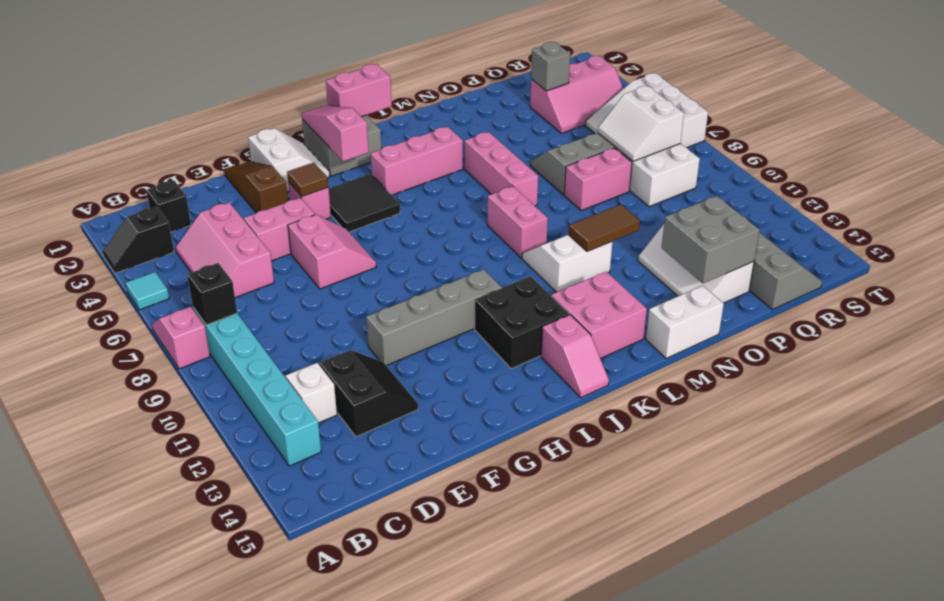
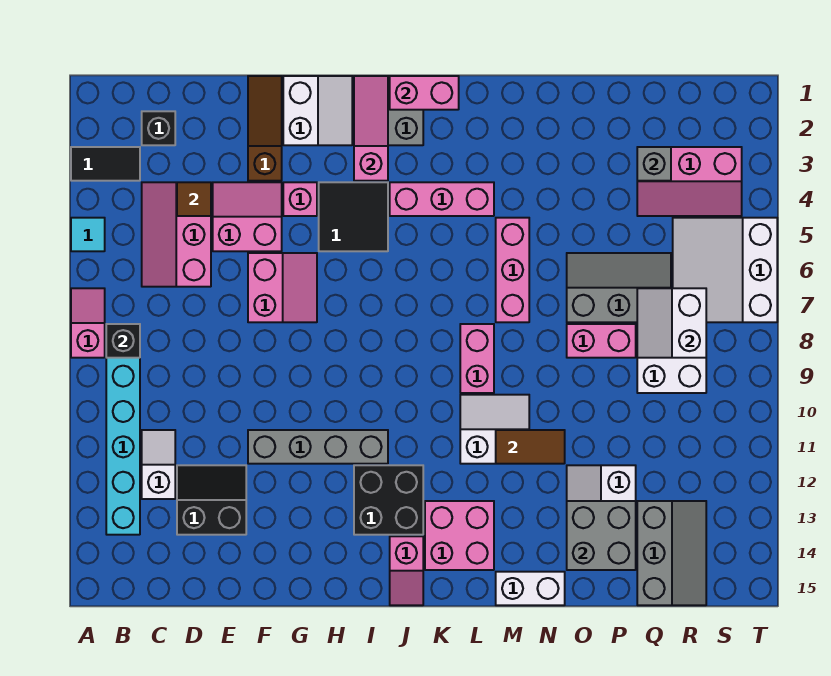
black slope A3:B3 level 1 top B -> black tile A3:B3 level 1
black slope D12:E13 level 1 top D -> black slope D12:E13 level 1 top 13
brown tile G4 level 2 -> brown tile D4 level 2

